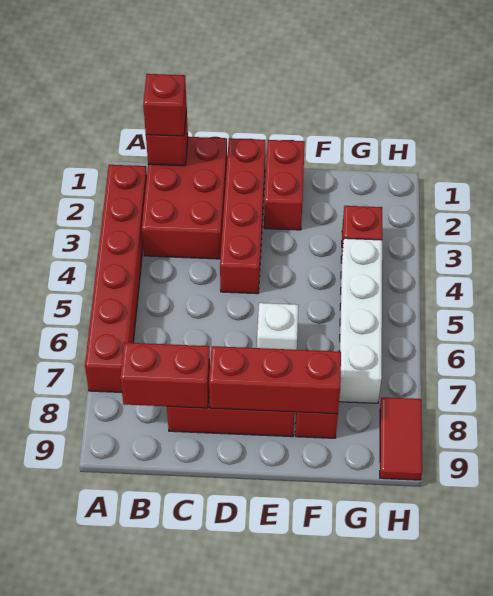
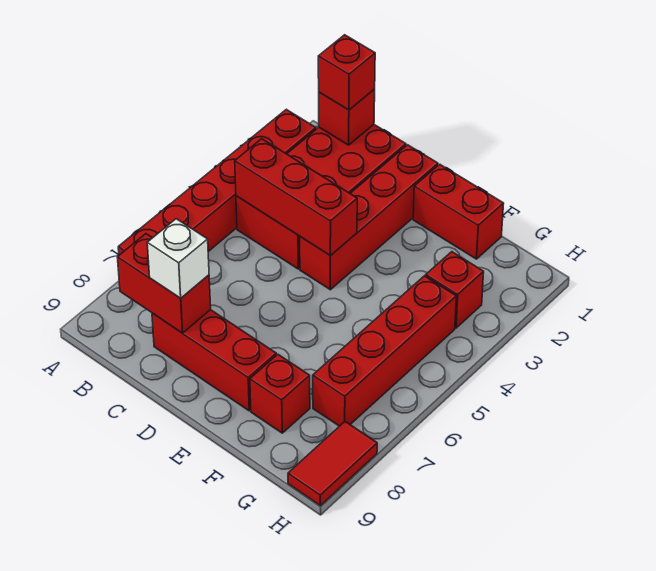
red brick B1:C3 level 1 -> red brick B1:C4 level 1
red brick D8:F8 level 2 -> red brick B4:D4 level 2
red brick E1:E2 level 1 -> red brick E1:F1 level 1
white brick E6 level 1 -> white brick C8 level 3
white brick G4:G7 level 1 -> red brick G4:G7 level 1

